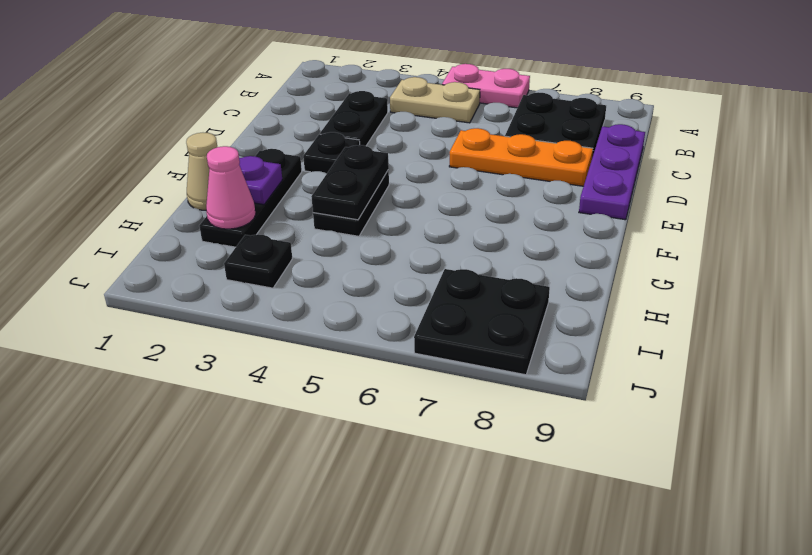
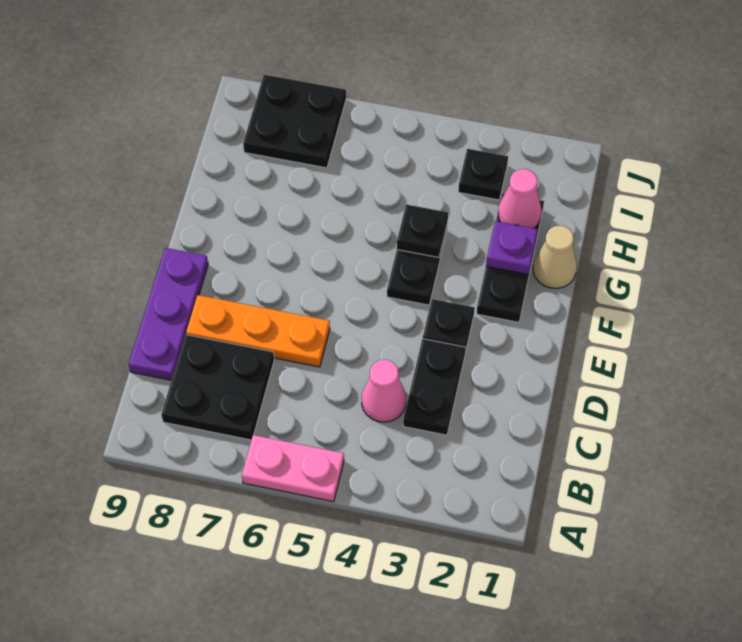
tan plate B4:B5 level 1 -> none
none -> pink cone C4 level 1
black plate F4:G4 level 2 -> black plate G4 level 2

